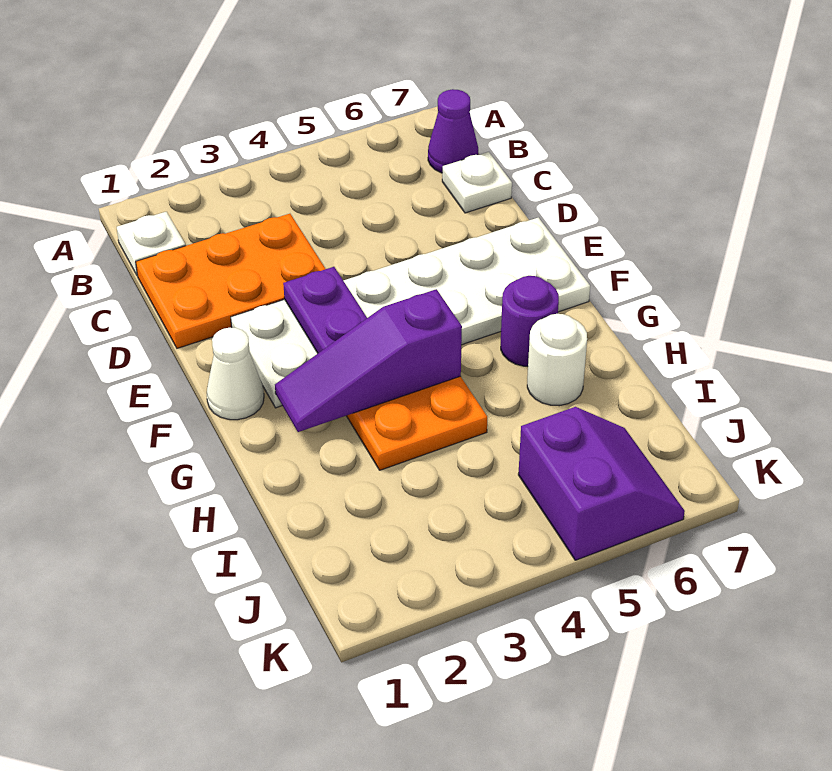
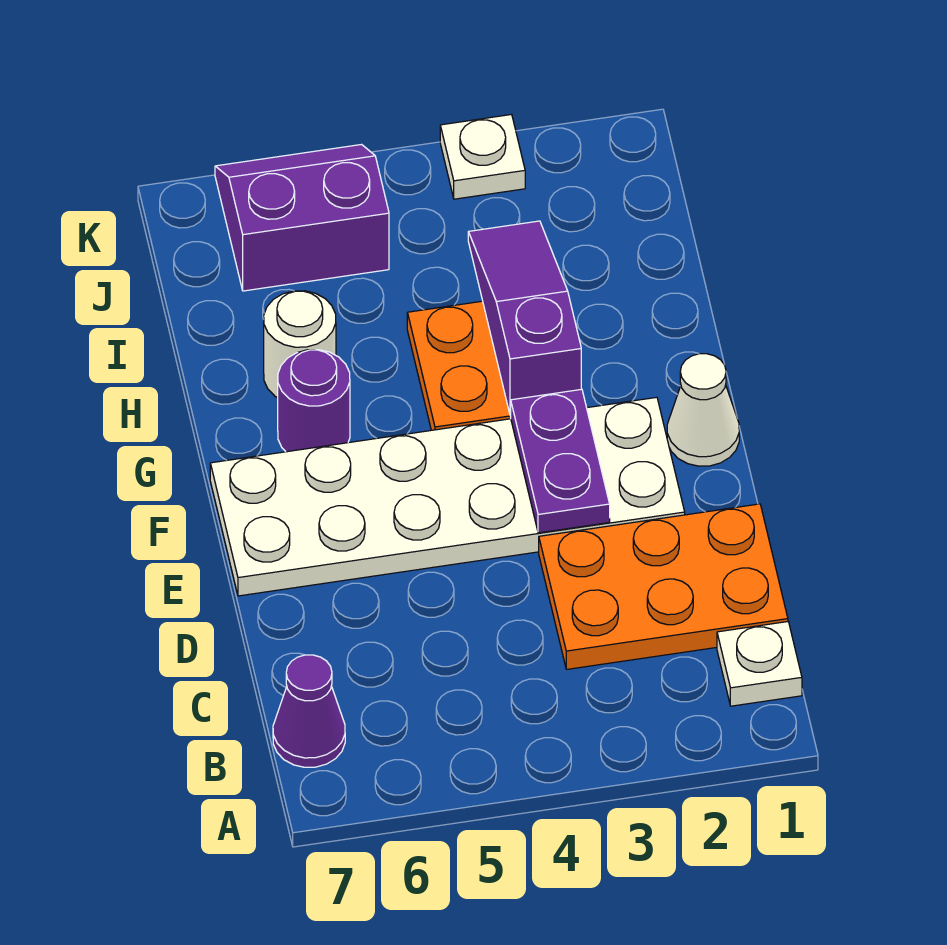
white plate C7 level 1 -> white plate K3 level 1
purple slope G2:G4 level 2 top 4 -> purple slope G3:I3 level 2 top G
purple slope J5:K6 level 1 top 5 -> purple slope J5:K6 level 1 top J

